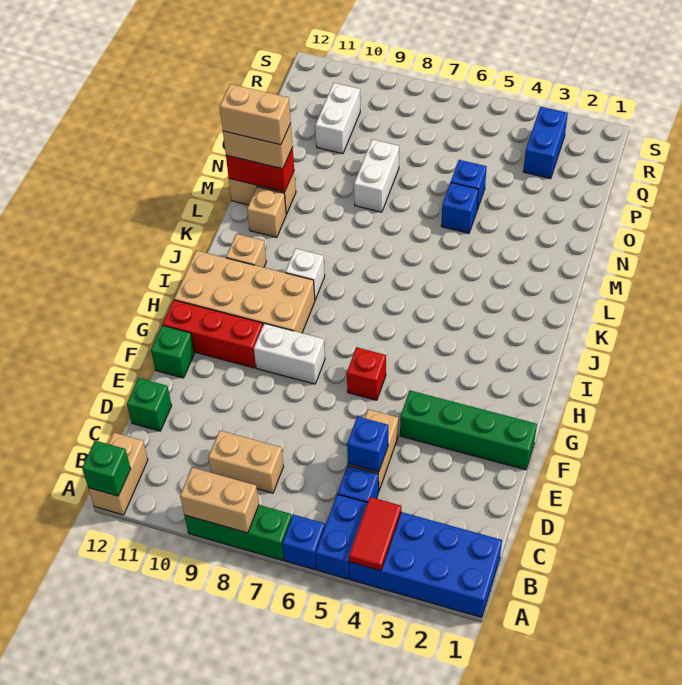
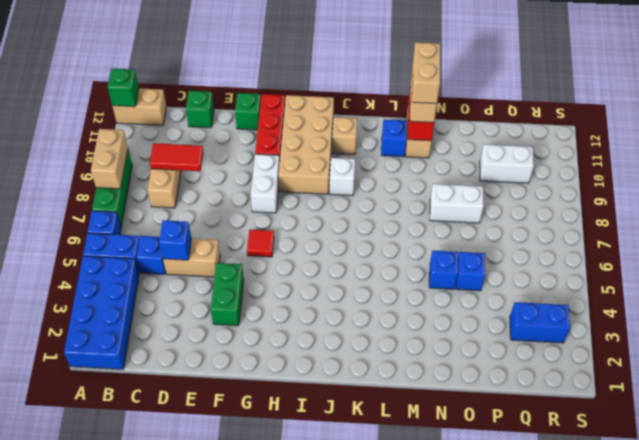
red tile A4:B4 level 2 -> red tile C9:D9 level 2
green brick F1:F4 level 1 -> green brick F3:F4 level 1
red brick G6 level 1 -> red tile G6 level 1
tan brick L11 level 1 -> blue brick L11 level 1

